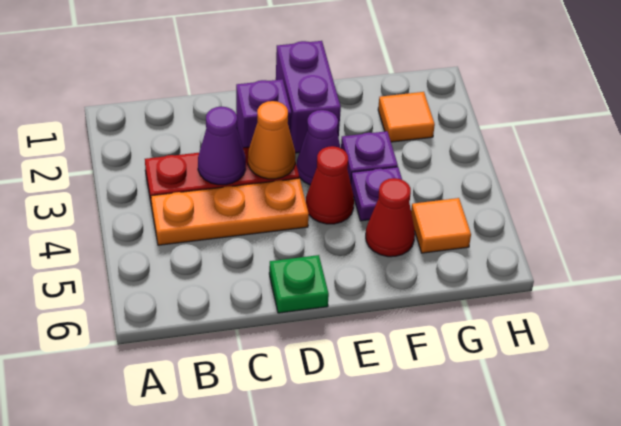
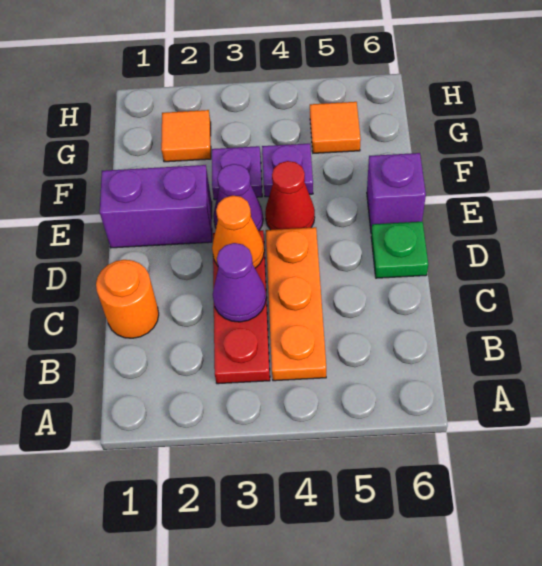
none -> orange round brick C1 level 1
purple brick D2 level 1 -> purple brick E6 level 1
red cone F5 level 1 -> none

